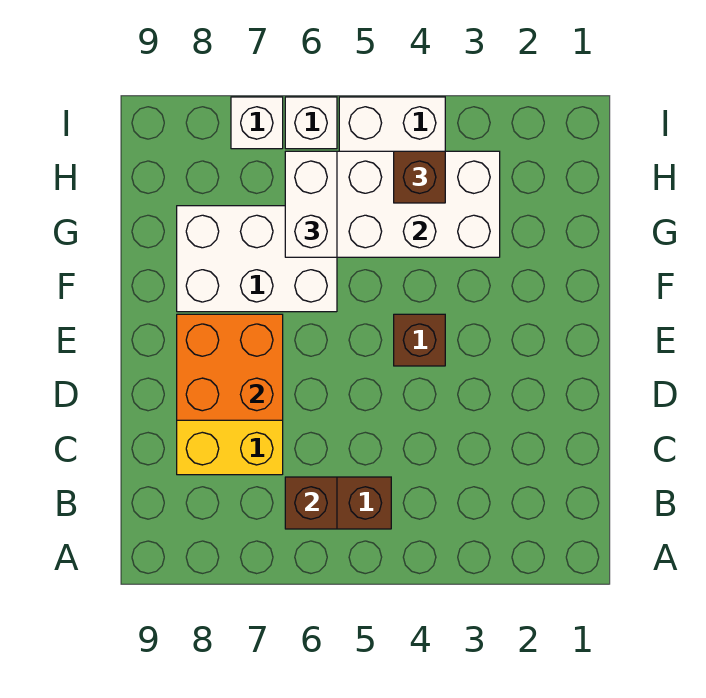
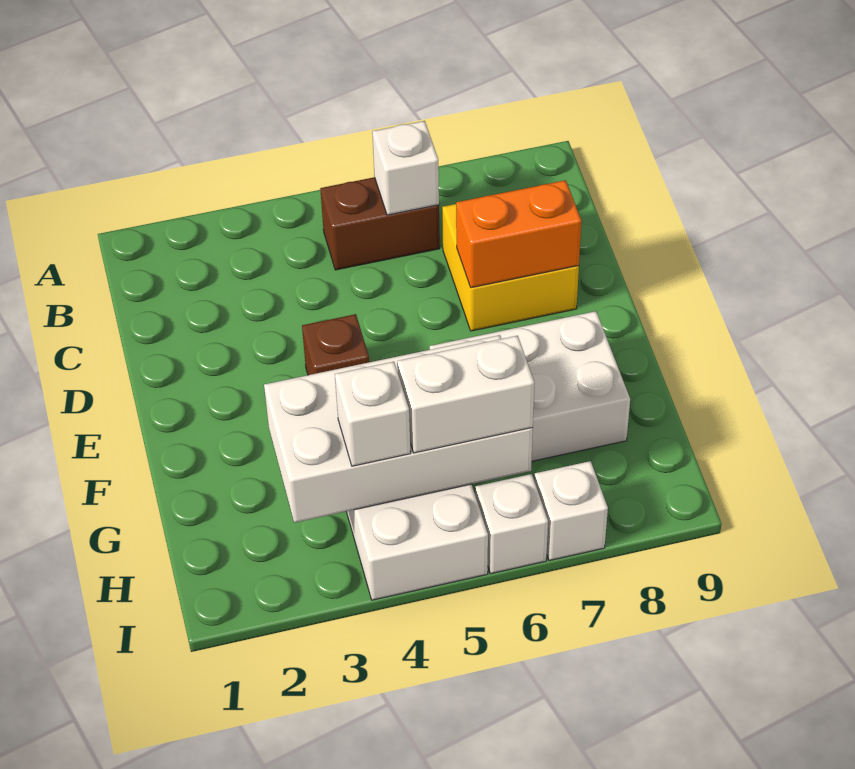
brown brick B6 level 2 -> white brick B6 level 2
orange brick D7:E8 level 2 -> orange brick D7:D8 level 2
white brick G6:H6 level 3 -> white brick H5:H6 level 3
brown brick H4 level 3 -> white brick H4 level 3

